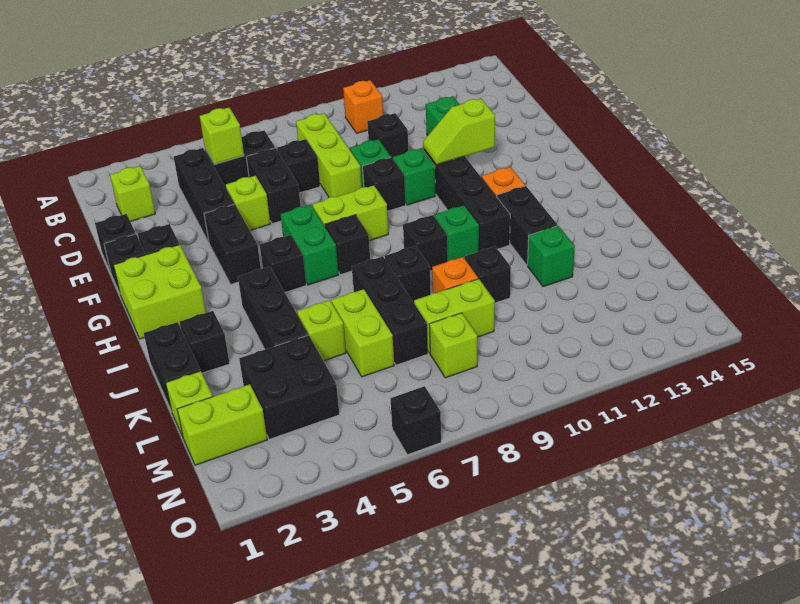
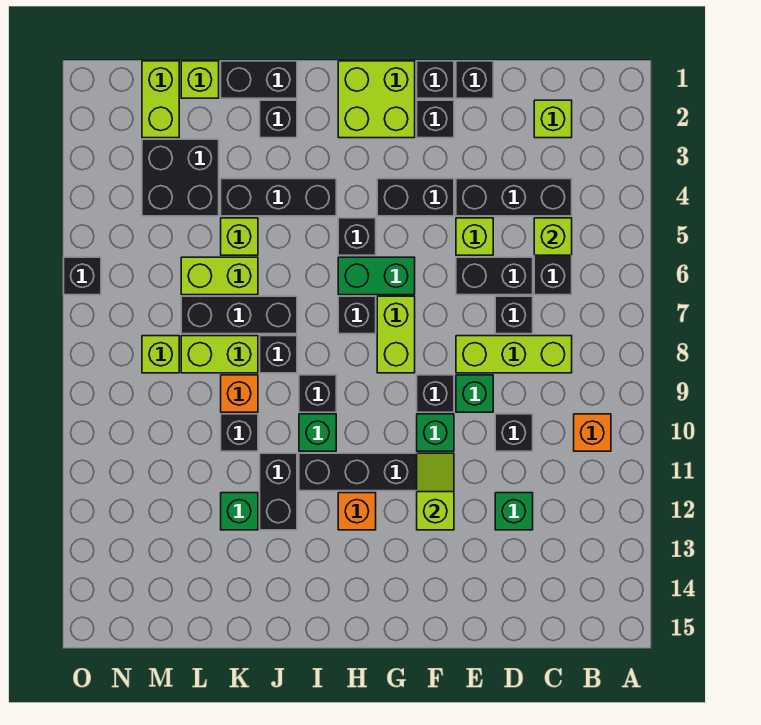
black brick I12:J12 level 1 -> black brick J11:J12 level 1
lime brick L8:L9 level 1 -> lime brick K8:L8 level 1

